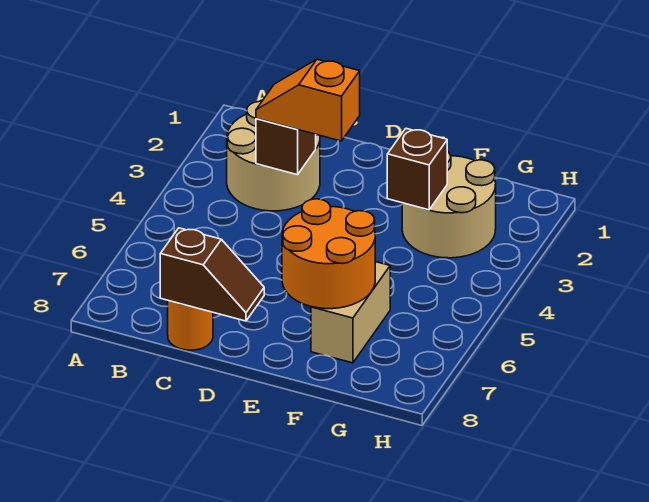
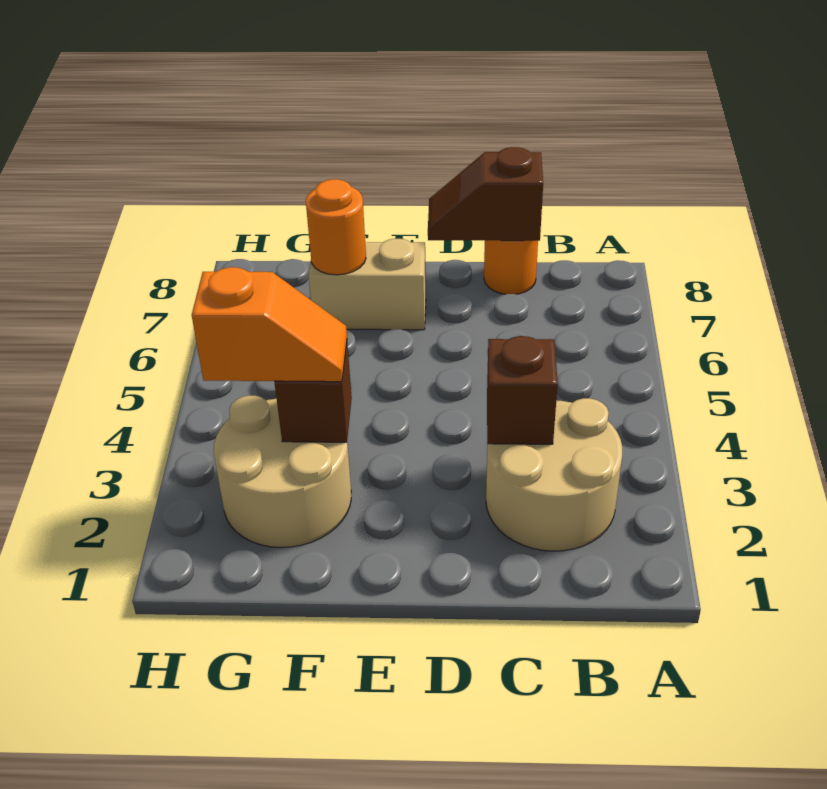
orange slope C3:D3 level 3 top D -> orange slope F3:G3 level 3 top G
orange round brick E6:F7 level 2 -> orange round brick F7 level 2
tan brick F6:F7 level 1 -> tan brick E7:F7 level 1

